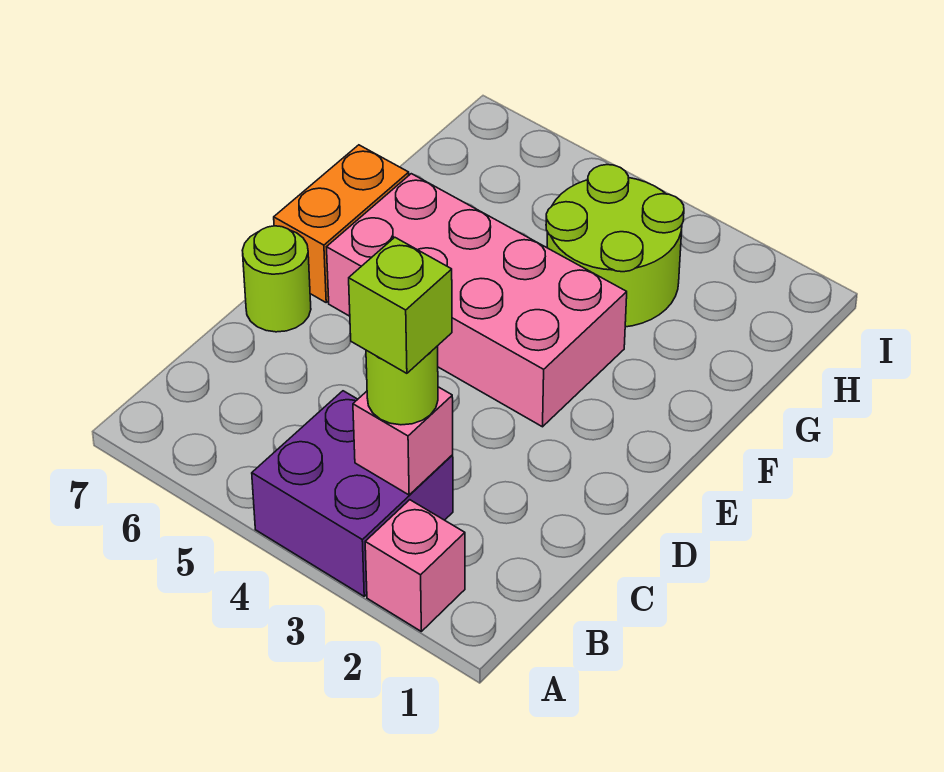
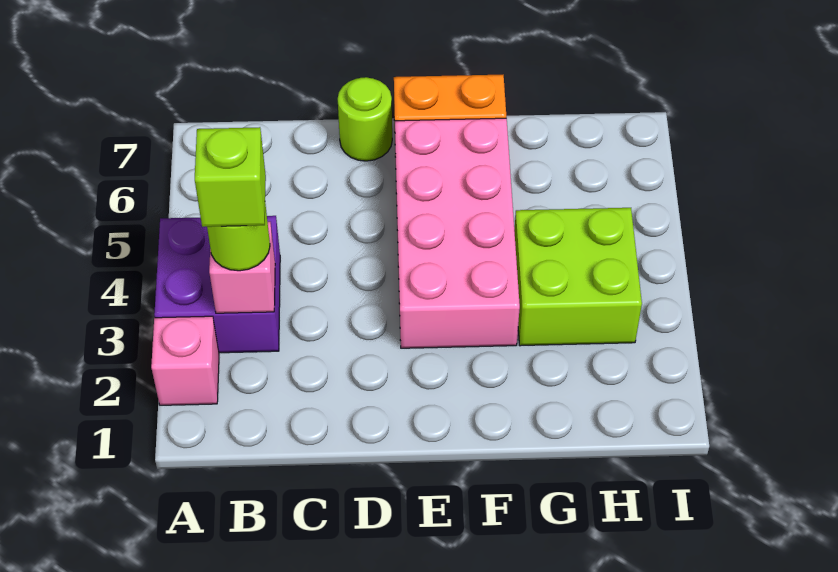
lime round brick G3:H4 level 1 -> lime brick G3:H4 level 1

